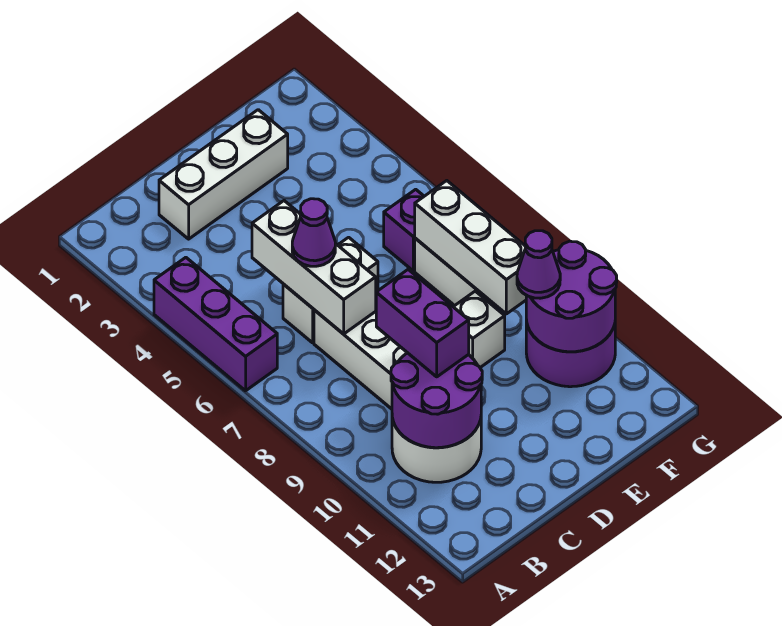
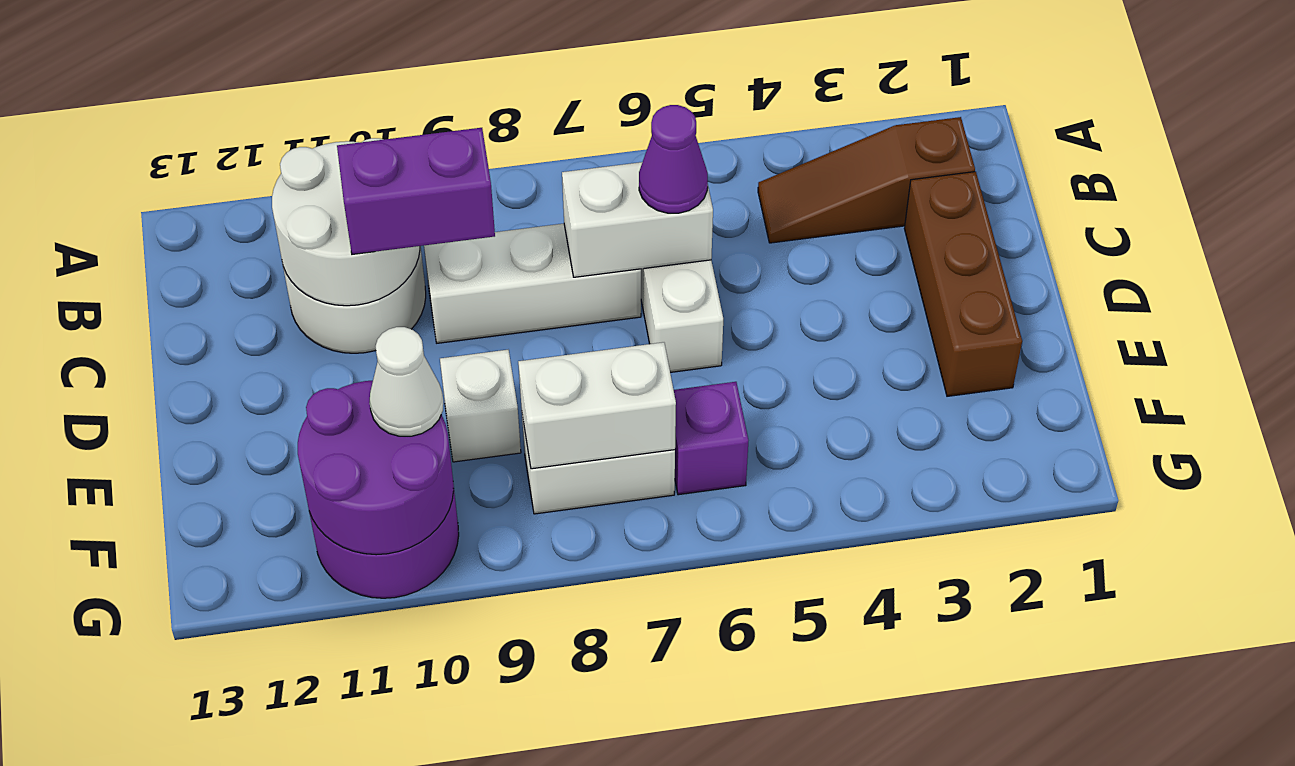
purple brick A4:A6 level 1 -> none
none -> brown slope B2:B4 level 1 top 2
purple round brick B10:C11 level 2 -> white round brick B10:C11 level 2
white brick C2:E2 level 1 -> brown brick C2:E2 level 1
white brick C5:C7 level 2 -> white brick C6:C7 level 2
white brick F7:F9 level 2 -> white brick F7:F8 level 2
purple cone F10 level 3 -> white cone F10 level 3

